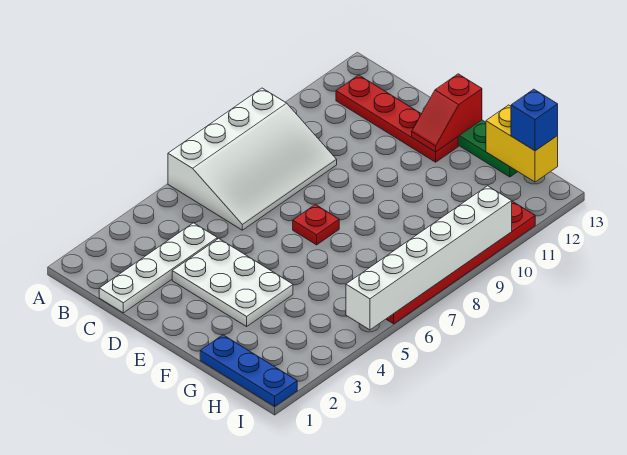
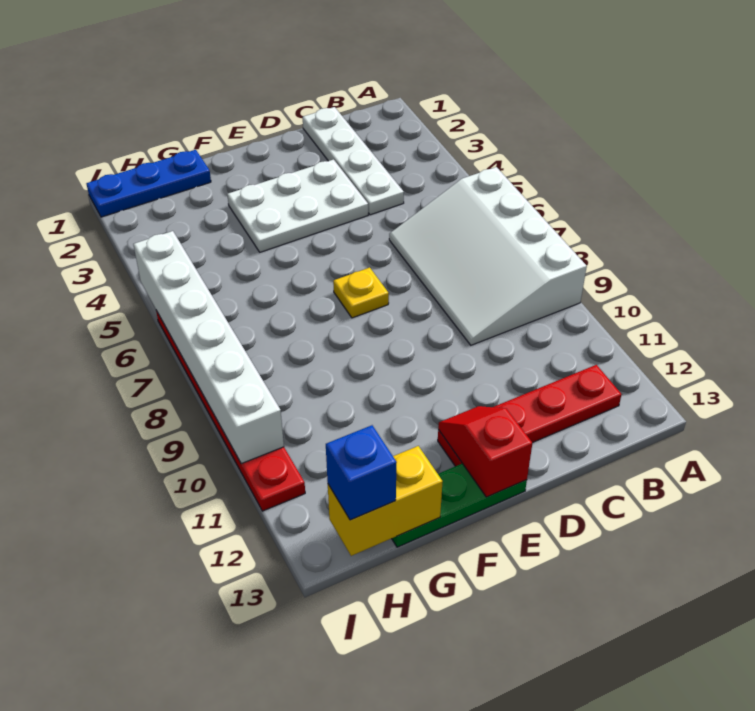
red plate E7 level 1 -> yellow plate E7 level 1

